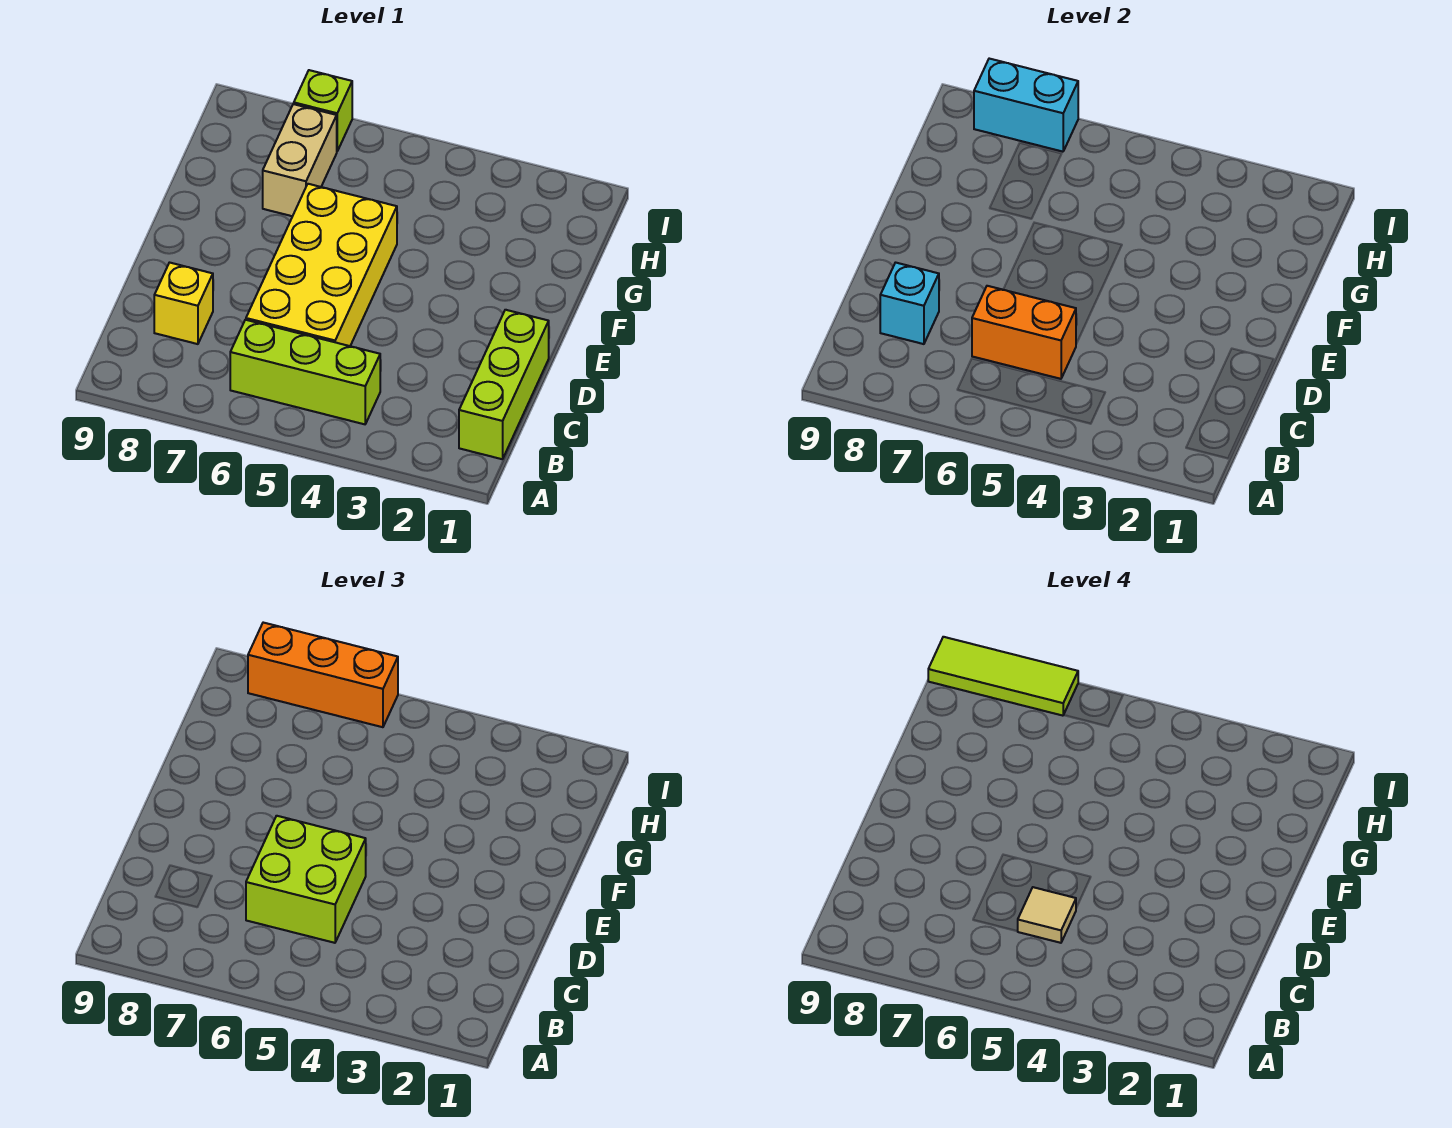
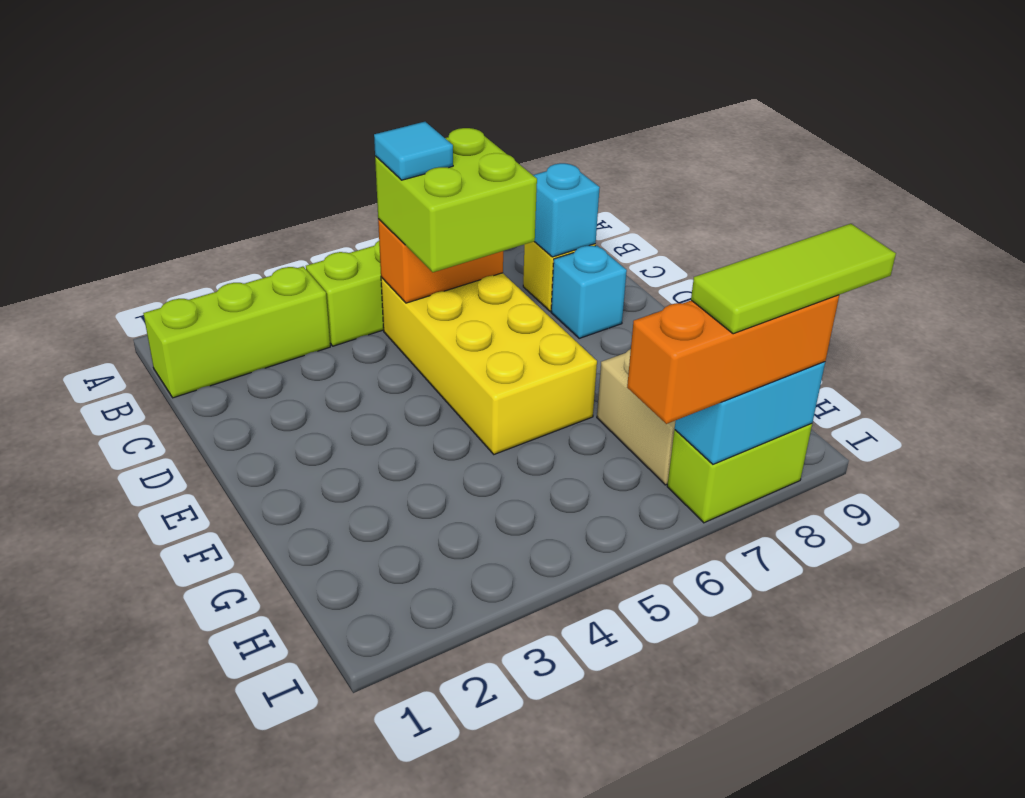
lime brick B1:D1 level 1 -> lime brick B1:B3 level 1
tan tile C5 level 4 -> cyan tile C5 level 4
none -> cyan brick D8 level 1
lime brick I7 level 1 -> lime brick I7:I8 level 1

